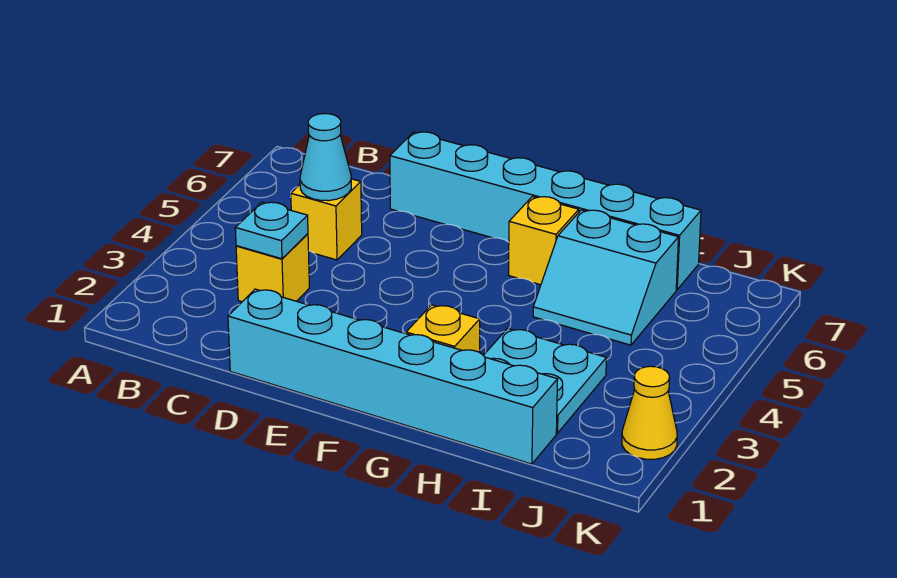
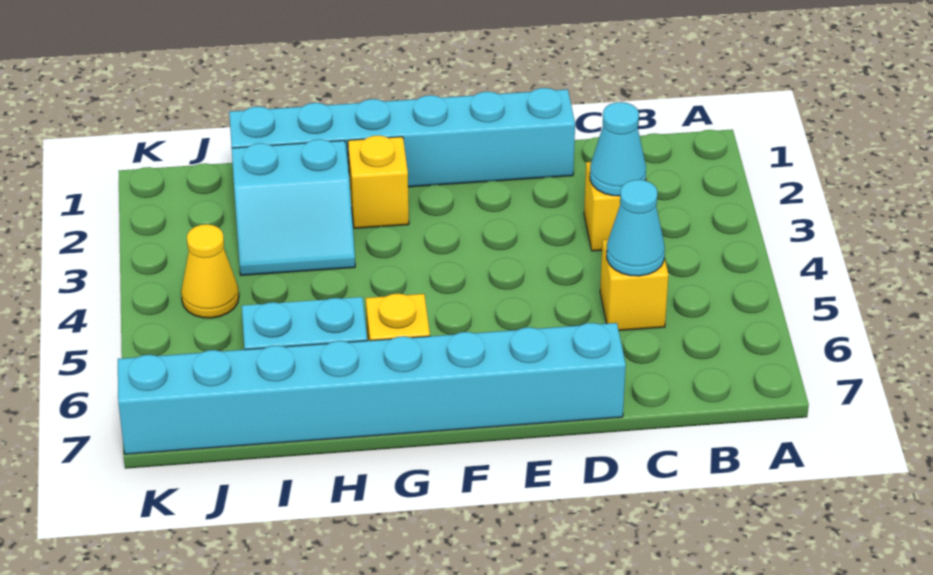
cyan plate C3 level 2 -> cyan cone C3 level 2
cyan brick D7:I7 level 1 -> cyan brick D7:K7 level 1
cyan plate H2:I3 level 1 -> cyan slope H2:I3 level 1 top 2
yellow cone K2 level 1 -> yellow cone J4 level 1

